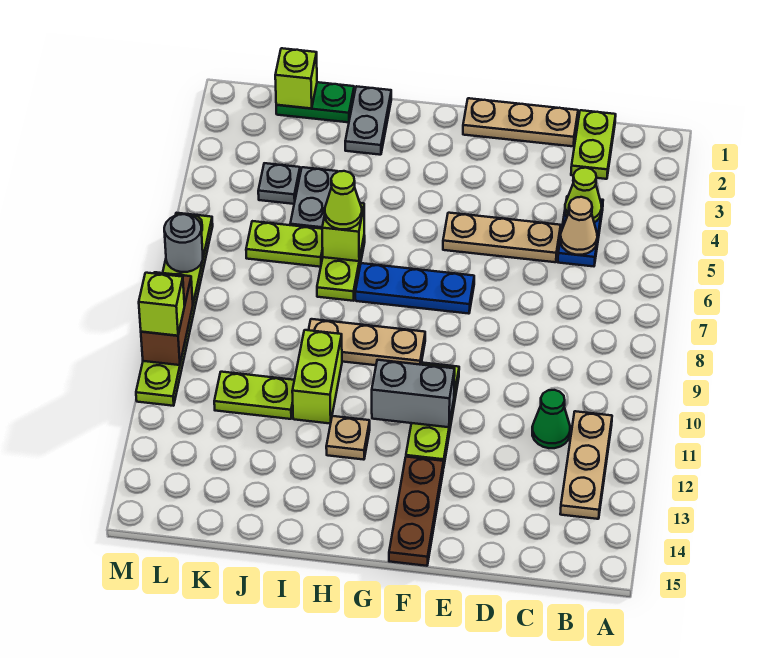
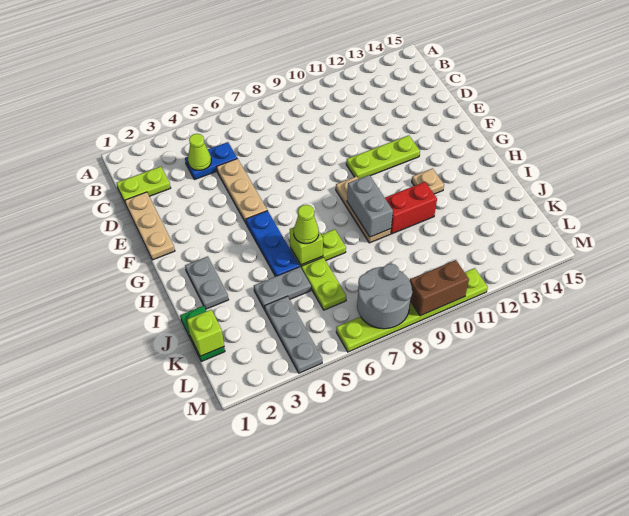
tan plate B11:B13 level 1 -> none
tan cone C5 level 2 -> none
green cone C11 level 1 -> none
blue plate F7:H7 level 1 -> blue plate G5:I5 level 1
grey brick F11:G11 level 2 -> grey brick H9:I9 level 2
brown plate F13:F15 level 1 -> none
grey plate I1:I2 level 1 -> grey plate H2:I2 level 1
lime brick I10:I11 level 1 -> red brick I10:I11 level 1
lime plate J11:K11 level 1 -> none
grey plate K4 level 1 -> grey plate K4:M4 level 1
grey round brick M7 level 2 -> grey round brick L7:M8 level 2
lime brick M10 level 3 -> none

